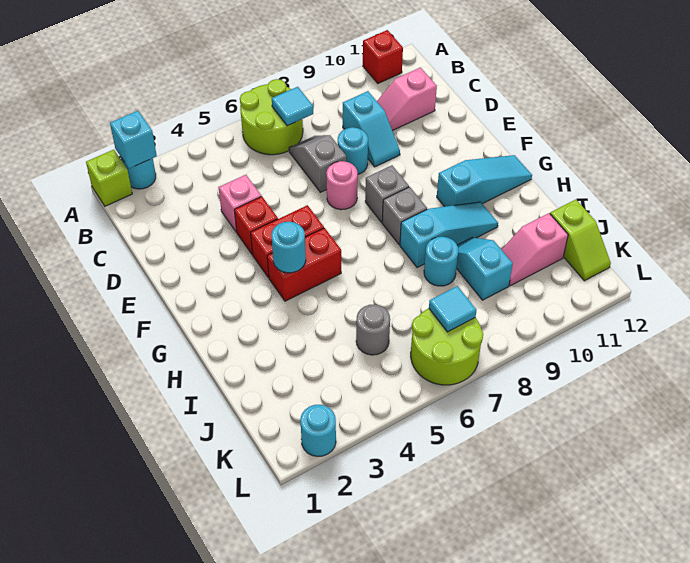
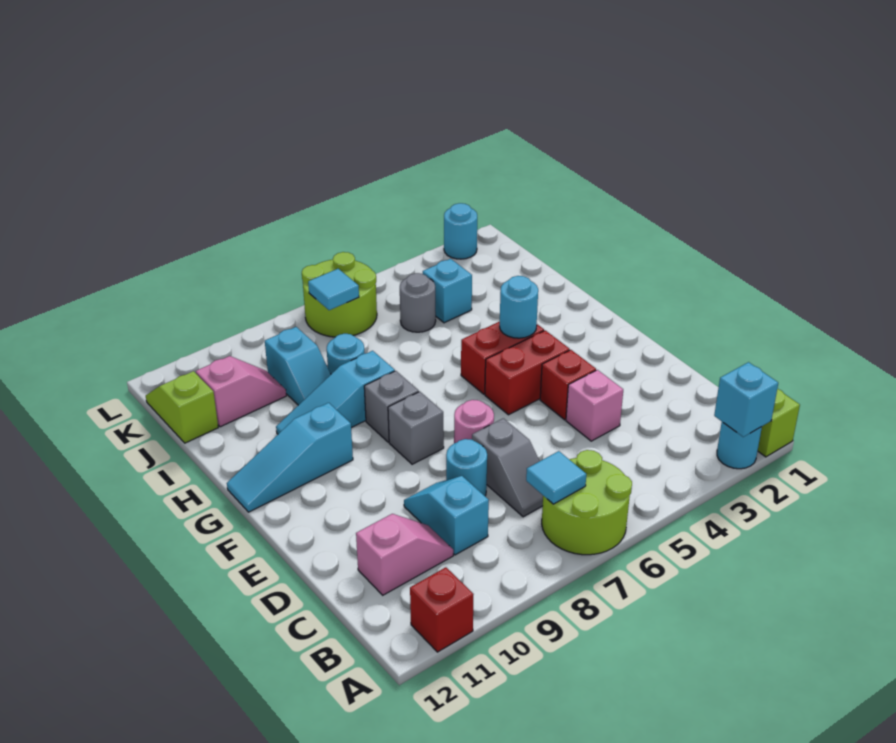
none -> cyan brick J4 level 1

